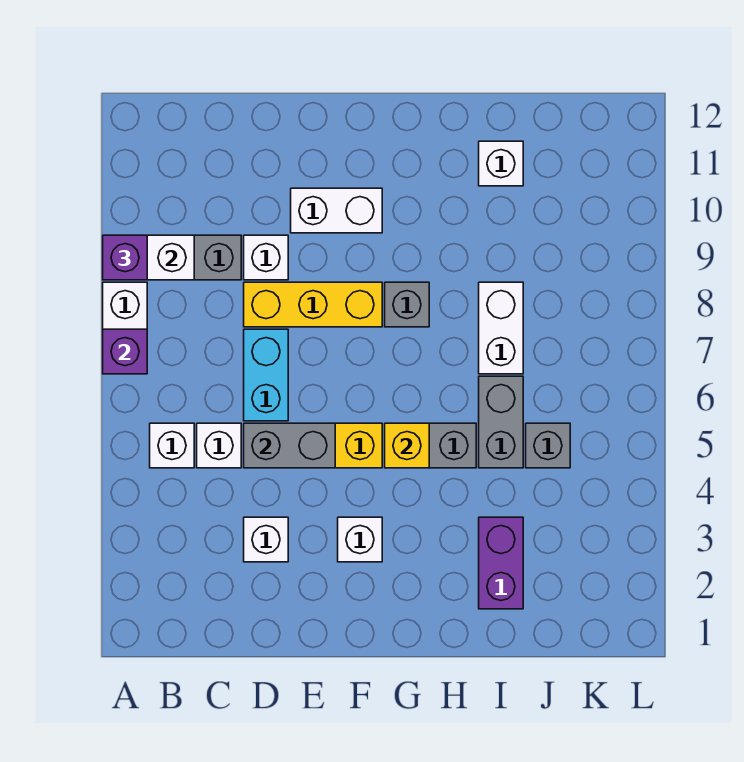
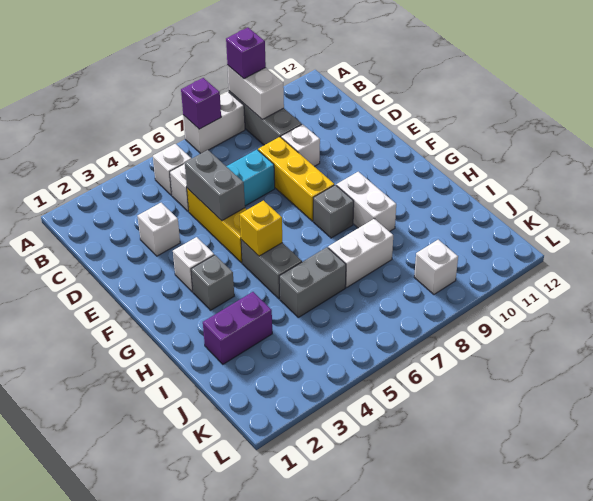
white brick E10:F10 level 1 -> white brick G9:H9 level 1
white brick I11 level 1 -> white brick K9 level 1
grey brick J5 level 1 -> grey brick G3 level 1

